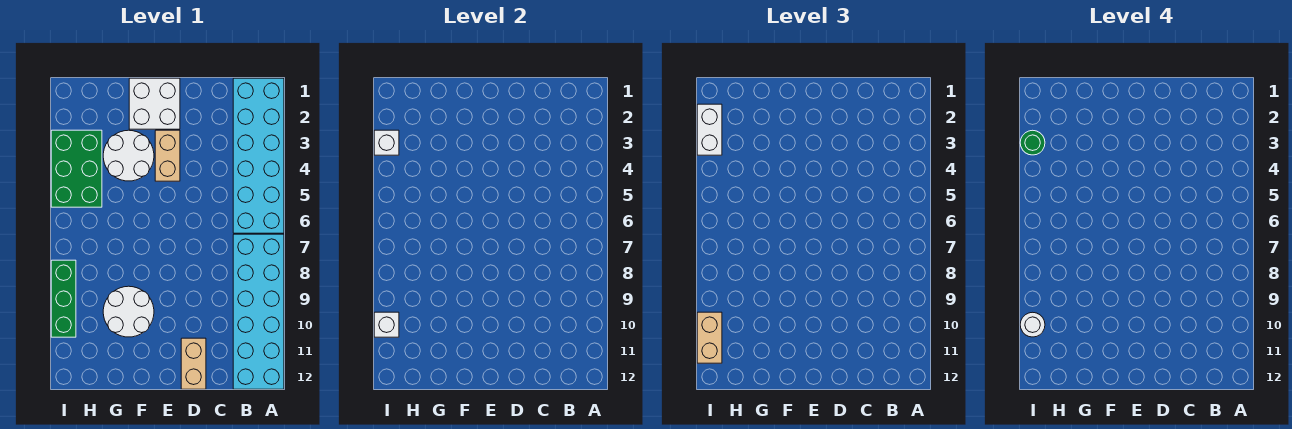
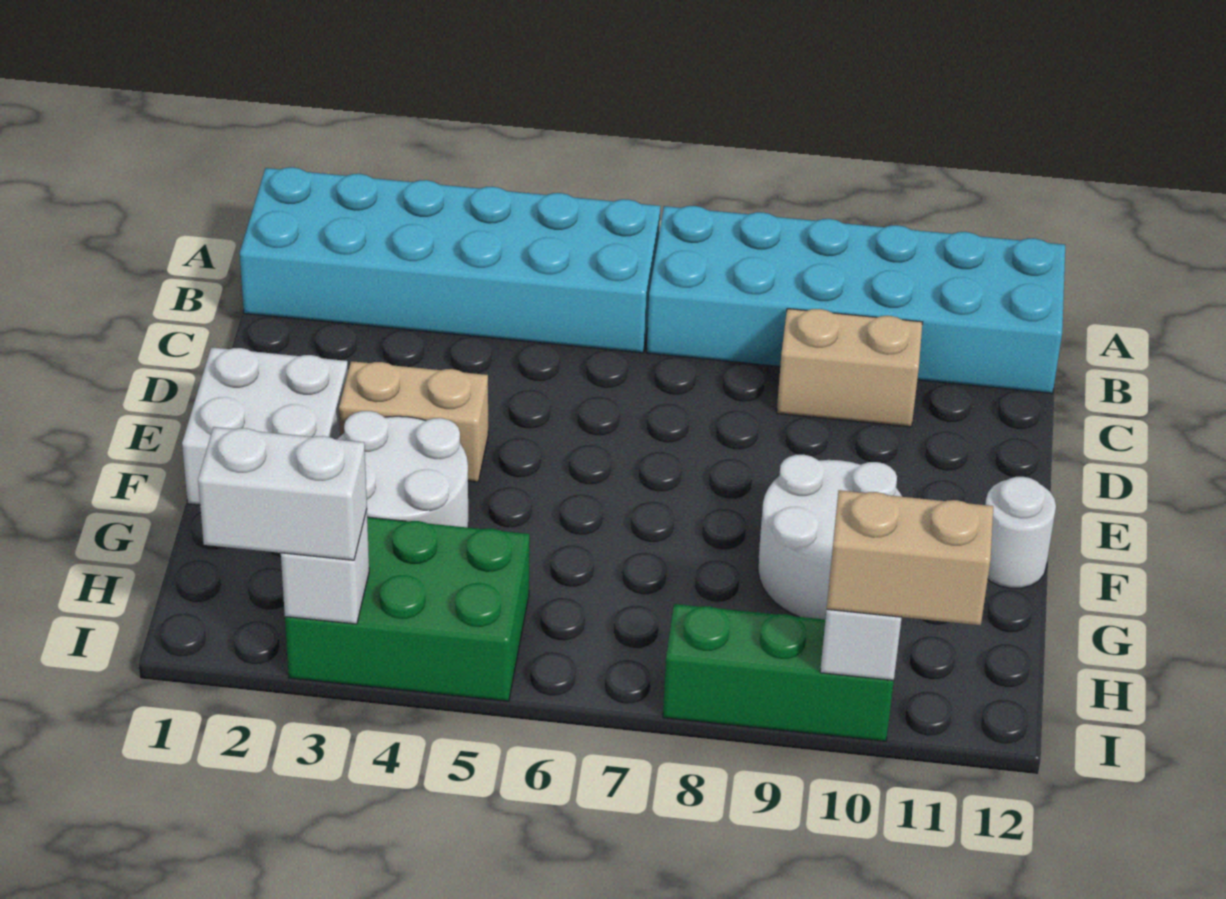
tan brick D11:D12 level 1 -> tan brick C9:C10 level 1
green round brick I3 level 4 -> none
white round brick I10 level 4 -> white round brick F12 level 1

